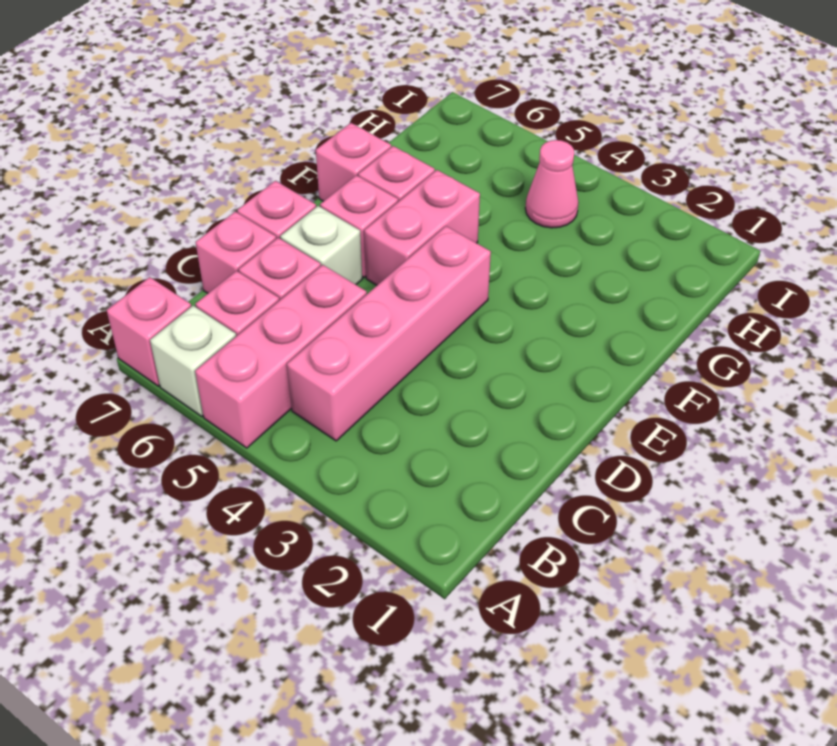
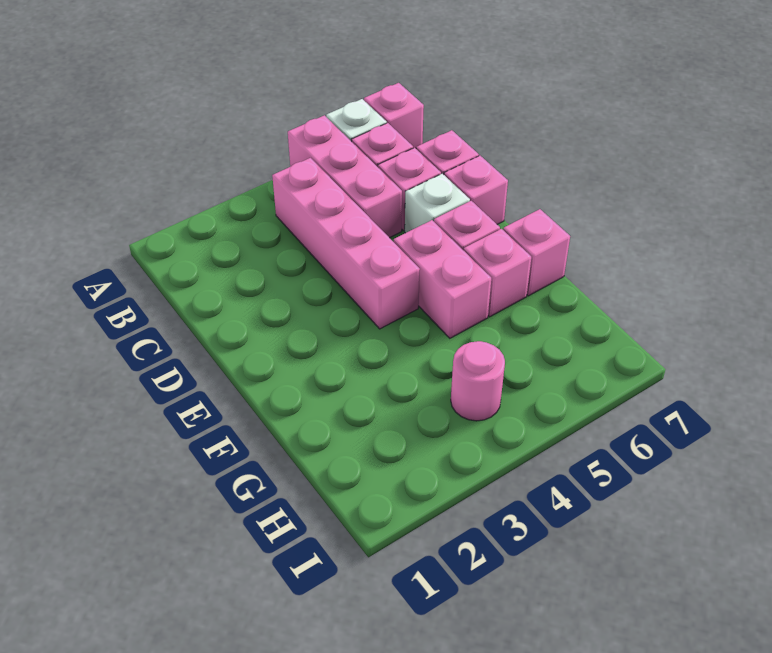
pink cone H4 level 1 -> pink round brick H4 level 1

